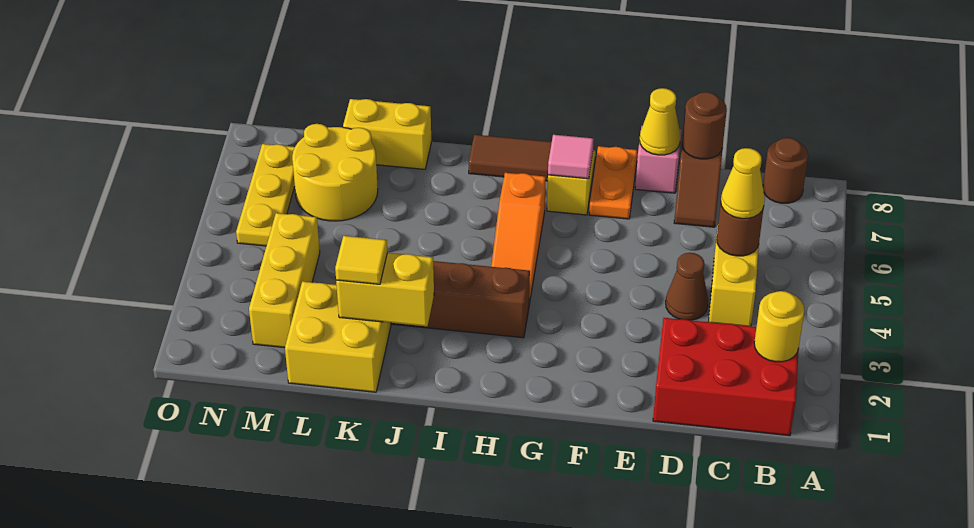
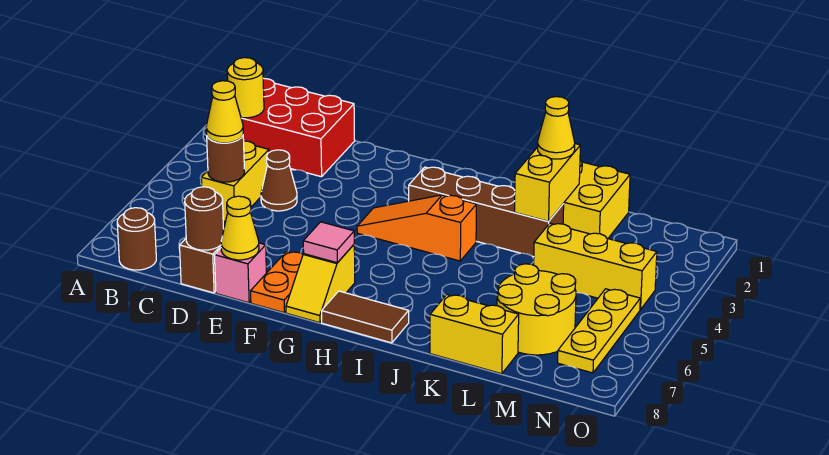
orange slope H4:H6 level 1 top 6 -> orange slope G4:I4 level 1 top I
yellow brick J2:K2 level 2 -> yellow brick K2:K3 level 2
yellow tile K2 level 3 -> yellow cone K2 level 3
yellow brick M2:M4 level 1 -> yellow brick L4:N4 level 1

